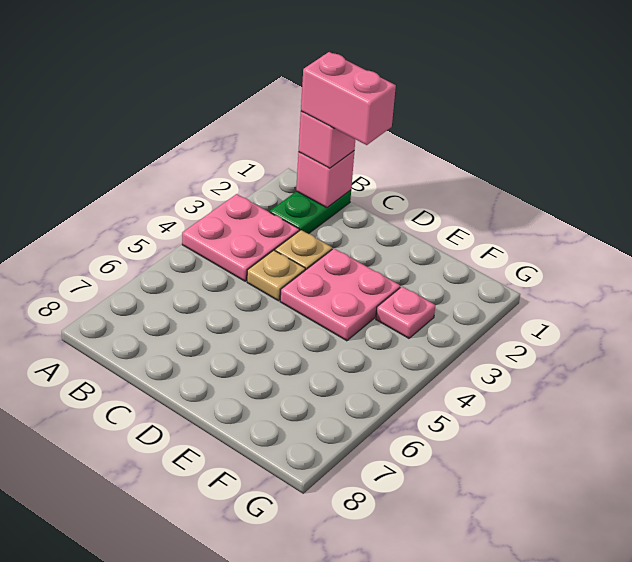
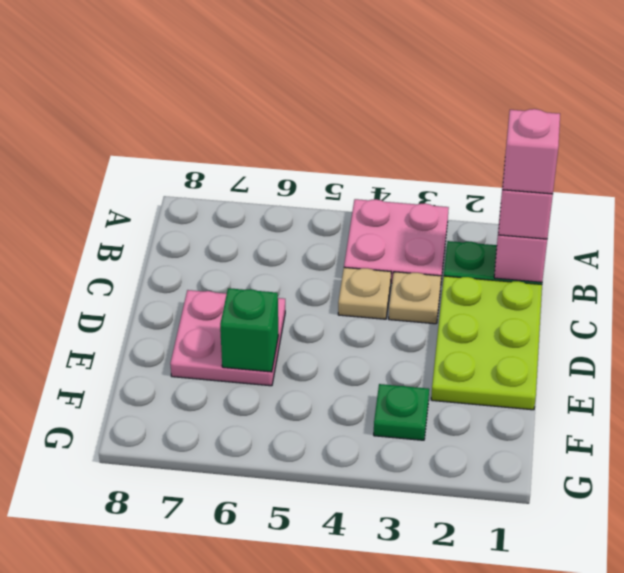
pink brick B1:C1 level 4 -> pink brick B1 level 4
none -> lime plate C1:E2 level 1
pink plate D3:E4 level 1 -> pink plate D6:E7 level 1
none -> green brick E6 level 2
pink plate F3 level 1 -> green plate F3 level 1

